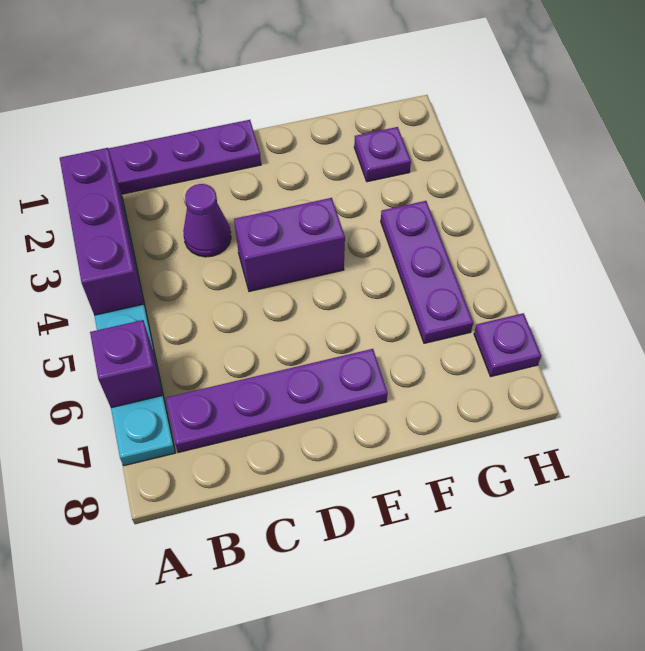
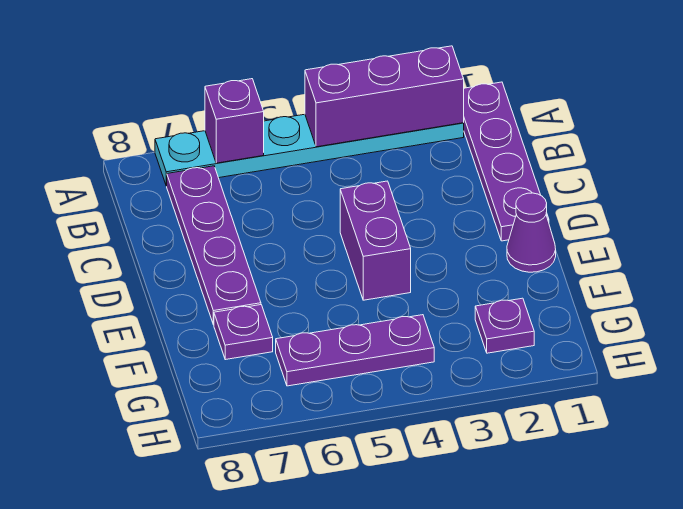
purple cone C3 level 1 -> purple cone E1 level 1
purple plate H7 level 1 -> purple plate F7 level 1

